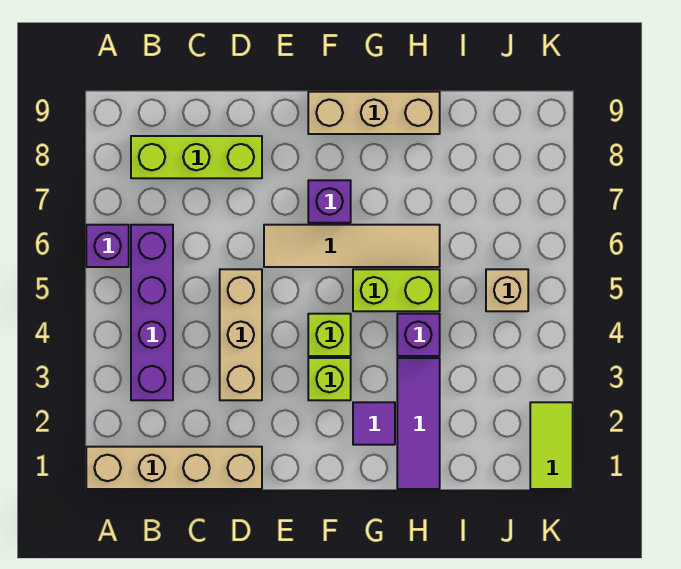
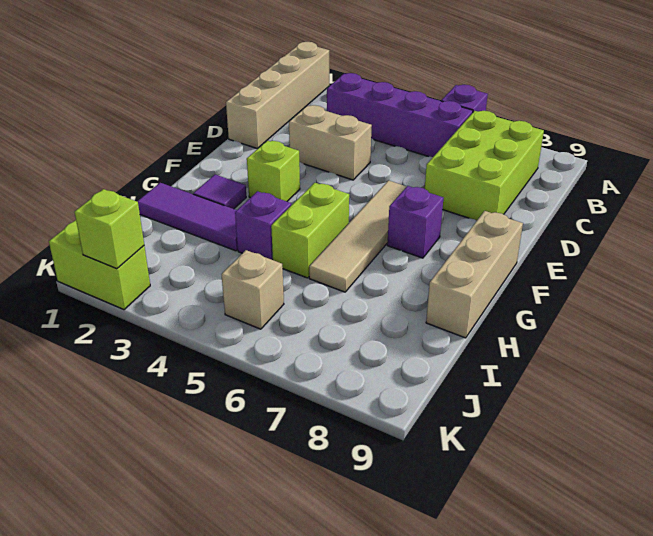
lime brick B8:D8 level 1 -> lime brick B7:D8 level 1
tan brick D3:D5 level 1 -> tan brick D3:D4 level 1
lime brick F4 level 1 -> lime brick K2 level 2
lime tile K1:K2 level 1 -> lime brick K1:K2 level 1

